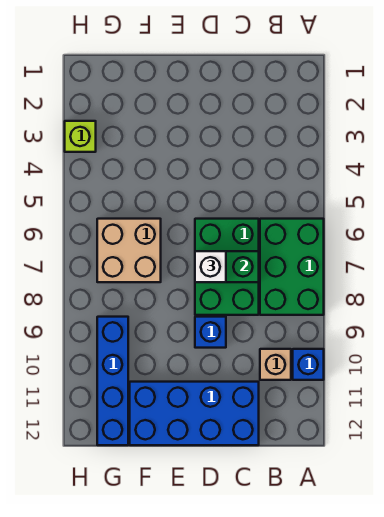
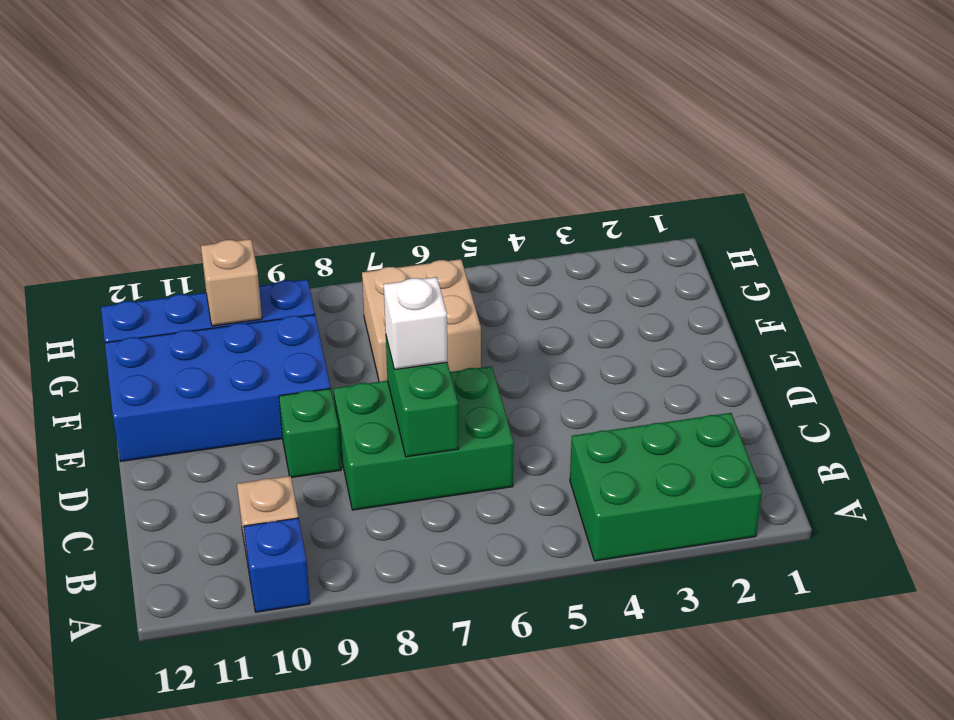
green brick A6:B8 level 1 -> green brick A2:B4 level 1
blue brick C11:F12 level 1 -> blue brick E9:F12 level 1
blue brick D9 level 1 -> green brick D9 level 1
none -> tan brick G10 level 2
lime brick H3 level 1 -> none

